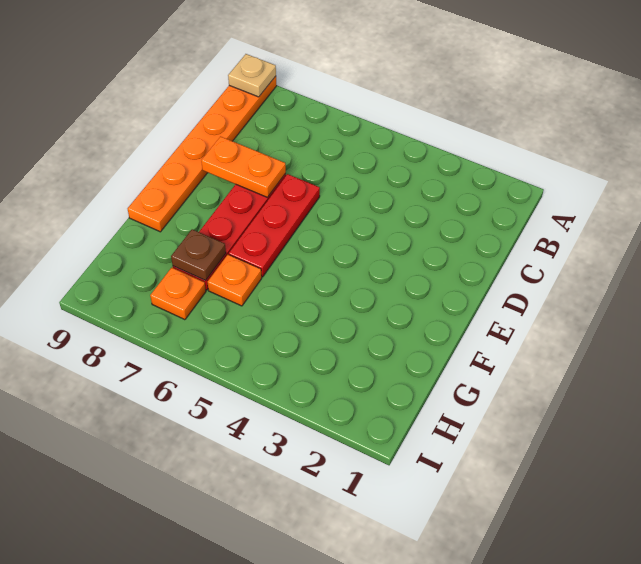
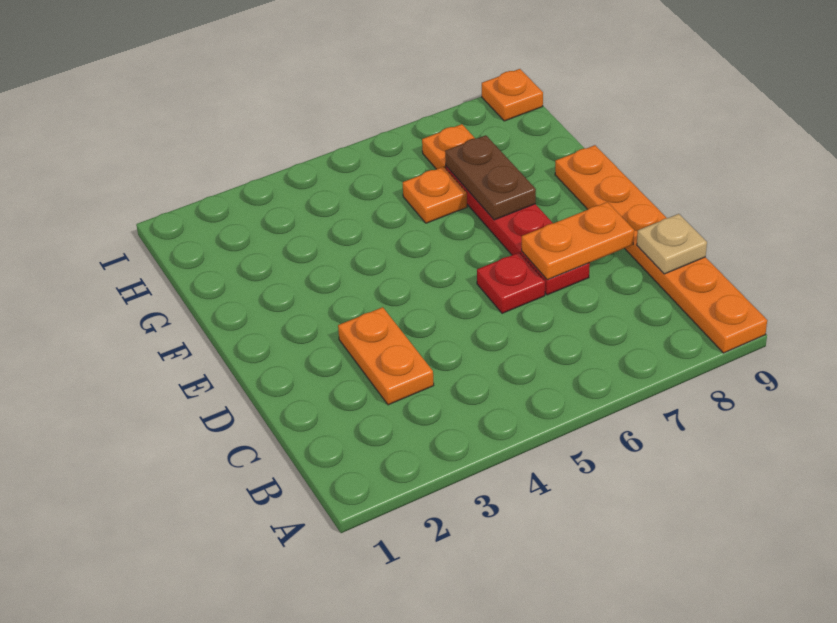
tan plate A9 level 2 -> tan plate C9 level 2
none -> orange plate C3:D3 level 1
red plate D6:F6 level 1 -> red plate D6 level 1
brown plate G7 level 2 -> brown plate F7:G7 level 2
none -> orange plate I9 level 1

